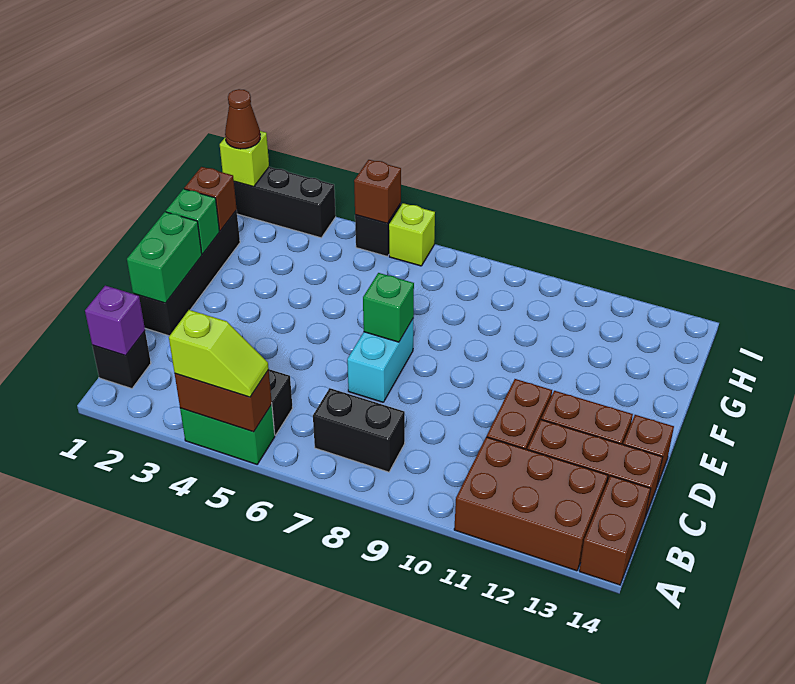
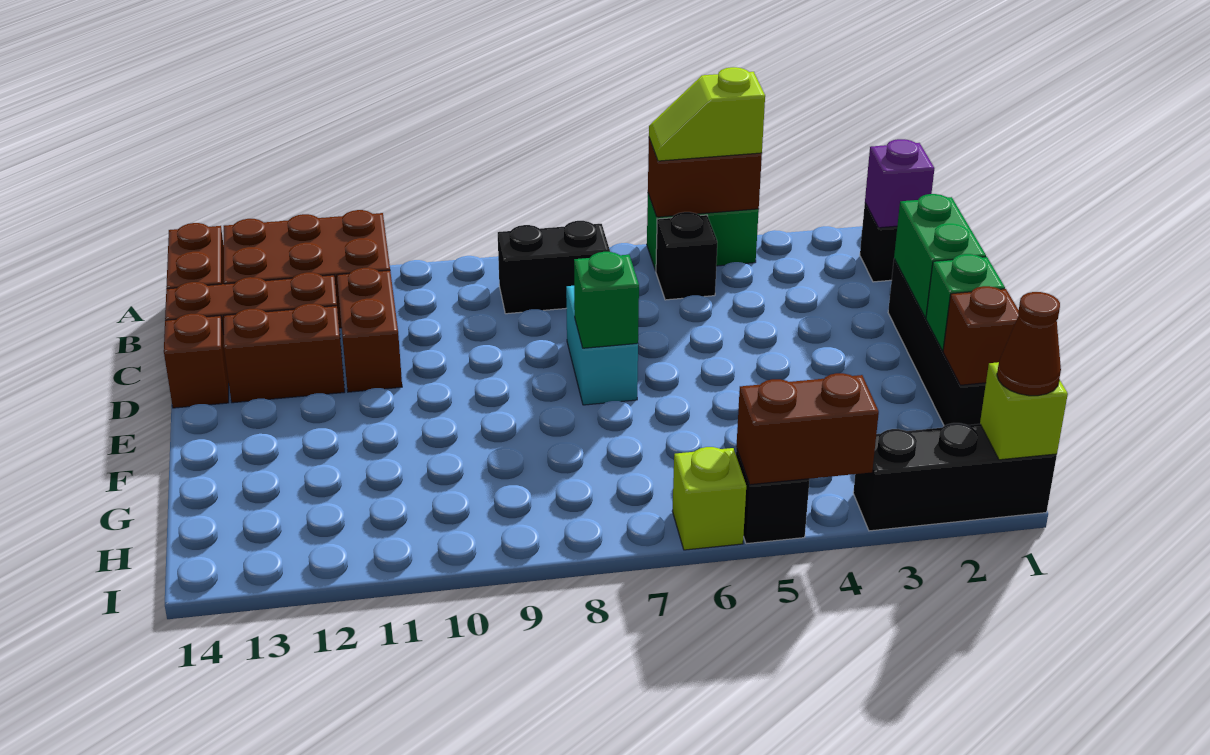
brown brick I5 level 2 -> brown brick I4:I5 level 2

